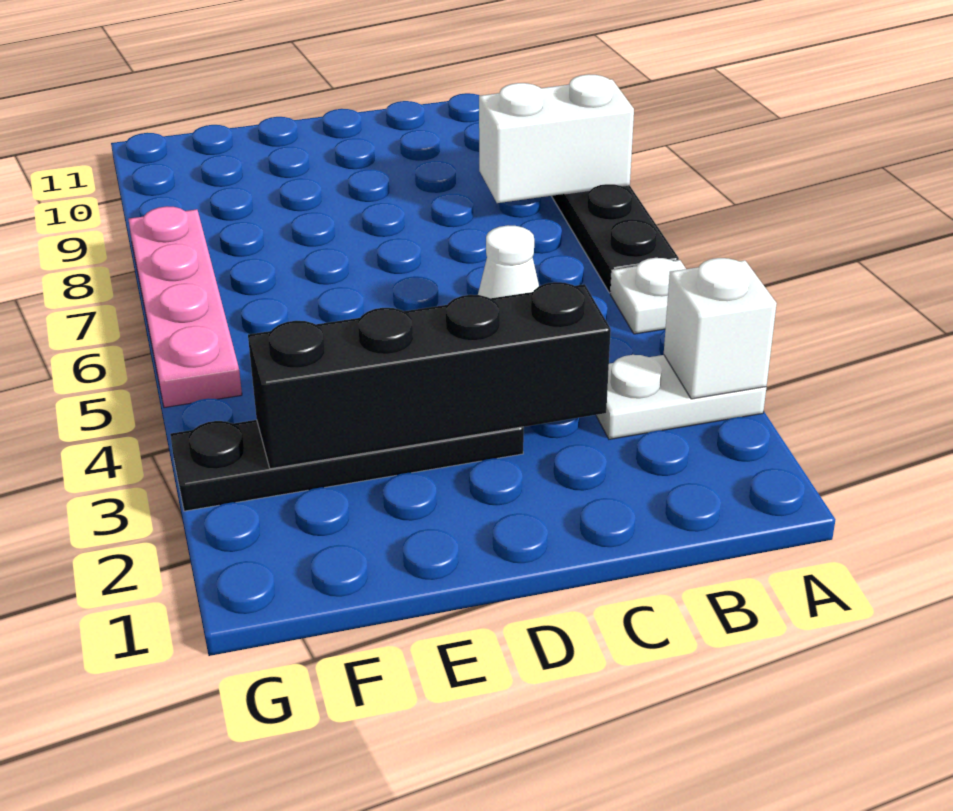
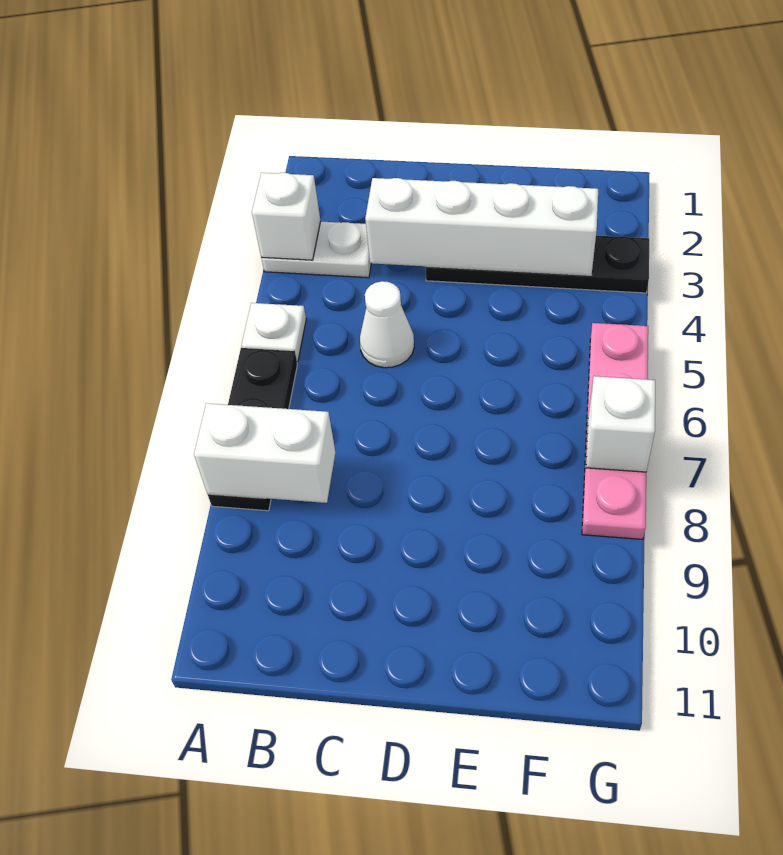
black brick C3:F3 level 2 -> white brick C3:F3 level 2
none -> white brick G7 level 2

